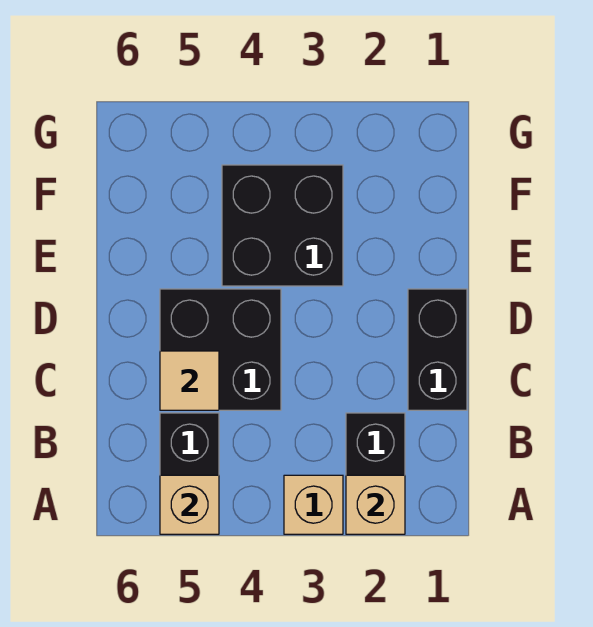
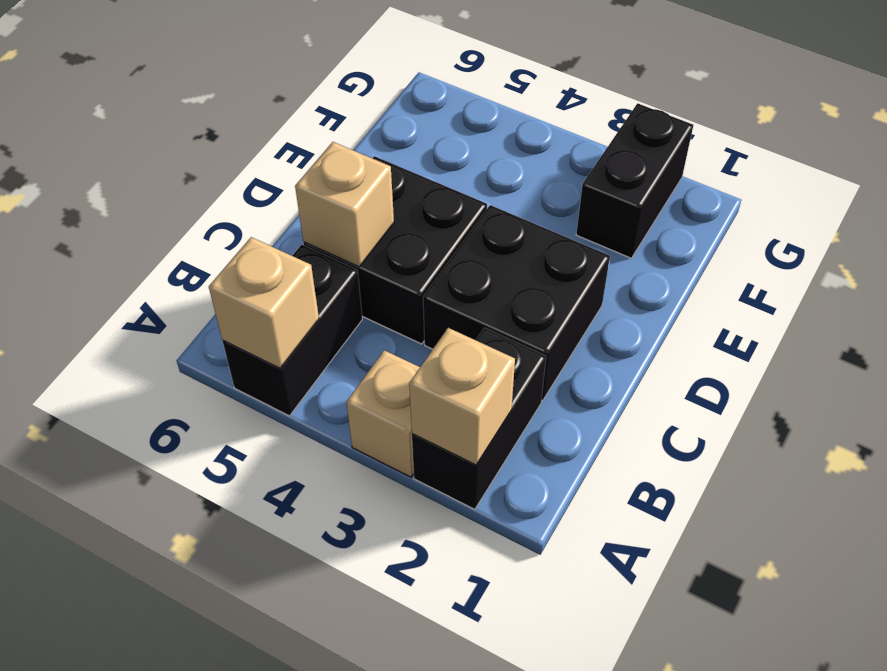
black brick C1:D1 level 1 -> black brick F2:G2 level 1
tan tile C5 level 2 -> tan brick C5 level 2
black brick E3:F4 level 1 -> black brick C2:D3 level 1

